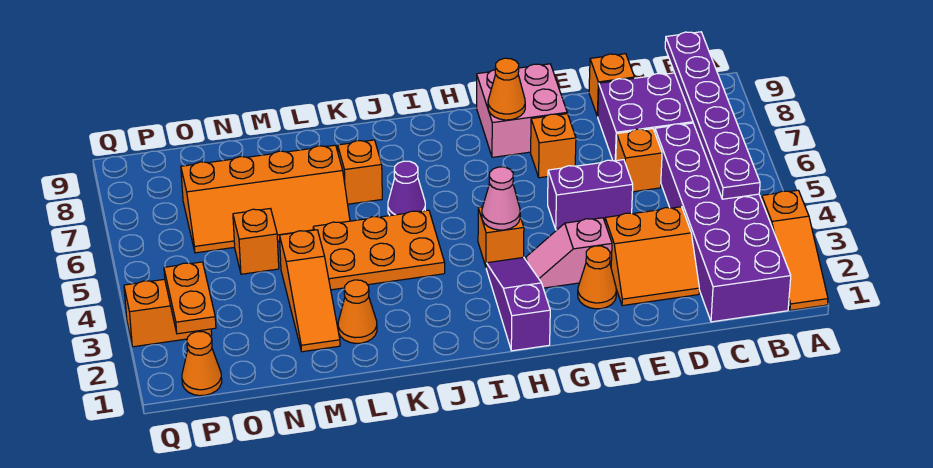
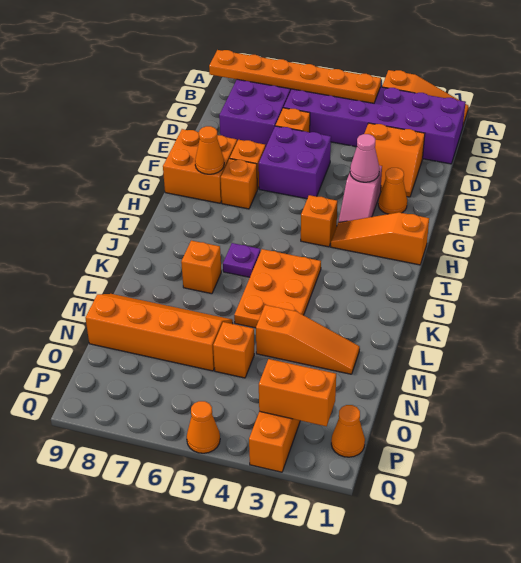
purple plate B4:B9 level 2 -> orange plate B4:B9 level 2
orange slope D2:E3 level 1 top 3 -> orange slope D2:E3 level 1 top D
orange brick D9 level 1 -> orange brick G7 level 1
purple brick E5:F5 level 1 -> purple brick E5:F6 level 1
pink brick F8:G9 level 1 -> orange brick F8:G9 level 1
purple slope H1:H3 level 1 top 1 -> orange slope H1:H3 level 1 top 1
pink cone H4 level 2 -> pink cone F3 level 2
purple cone J6 level 1 -> purple plate J6 level 1
orange cone L2 level 1 -> orange cone Q5 level 1
orange slope L6:O7 level 1 top 7 -> orange slope M6:N9 level 1 top N
orange plate P2:P3 level 2 -> orange brick P2:P3 level 2

